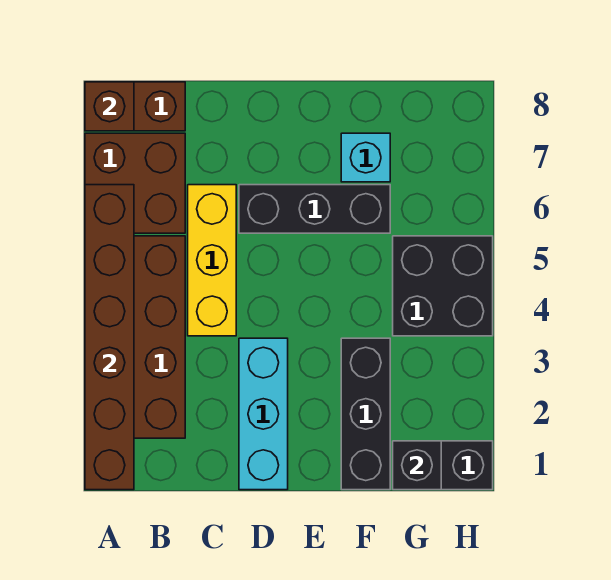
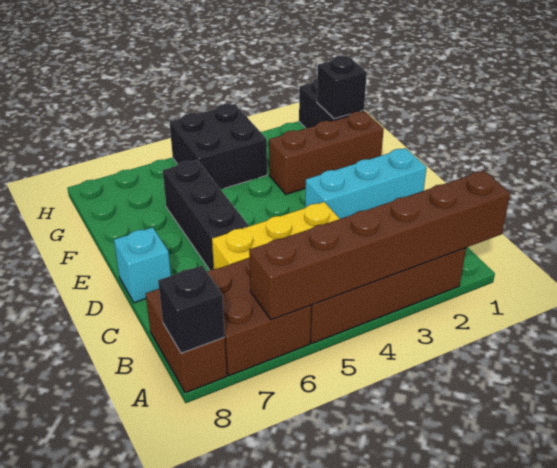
brown brick A8 level 2 -> black brick A8 level 2
black brick F1:F3 level 1 -> brown brick F1:F3 level 1
cyan brick F7 level 1 -> cyan brick D8 level 1

